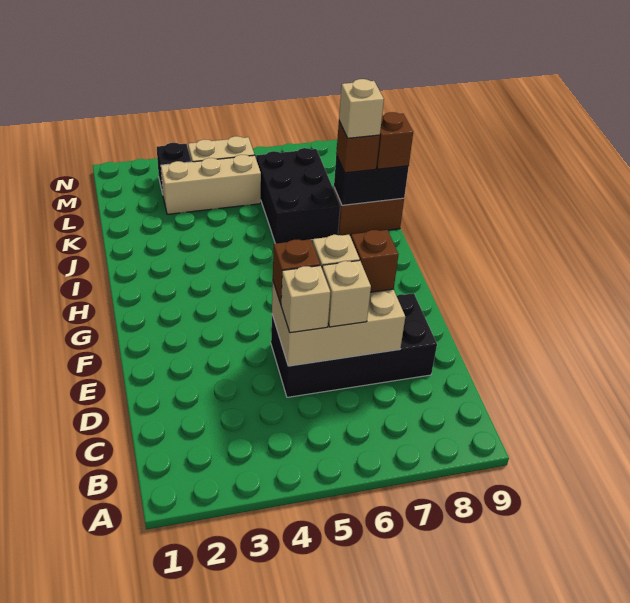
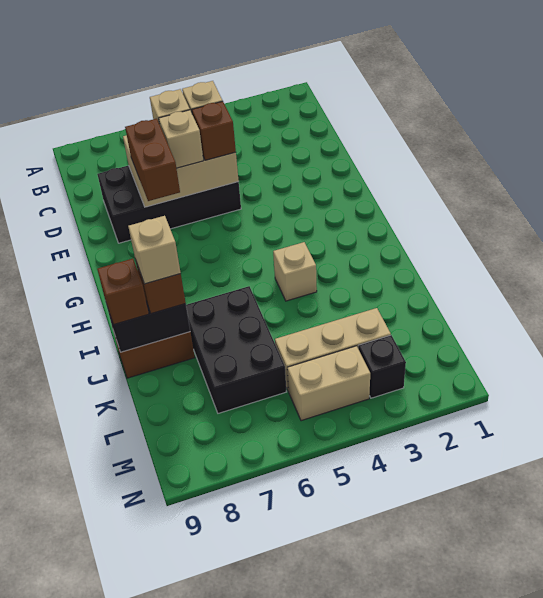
brown brick E7 level 3 -> brown brick E7:F7 level 3
none -> tan brick I4 level 1

